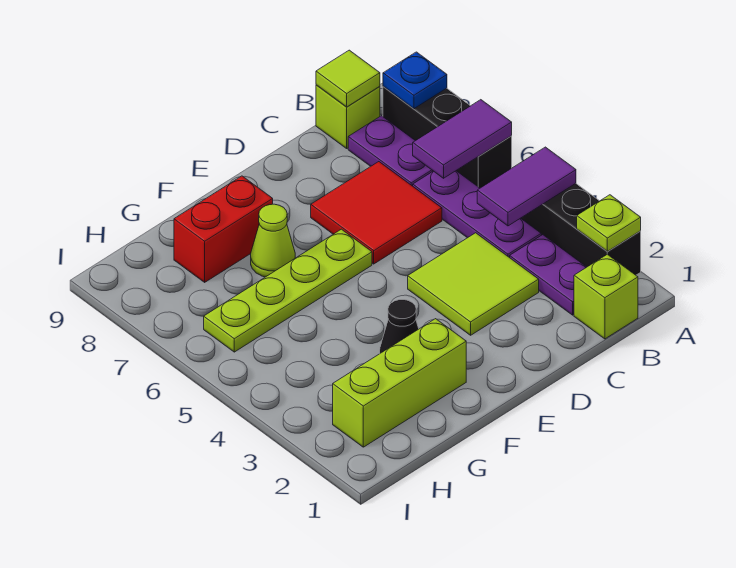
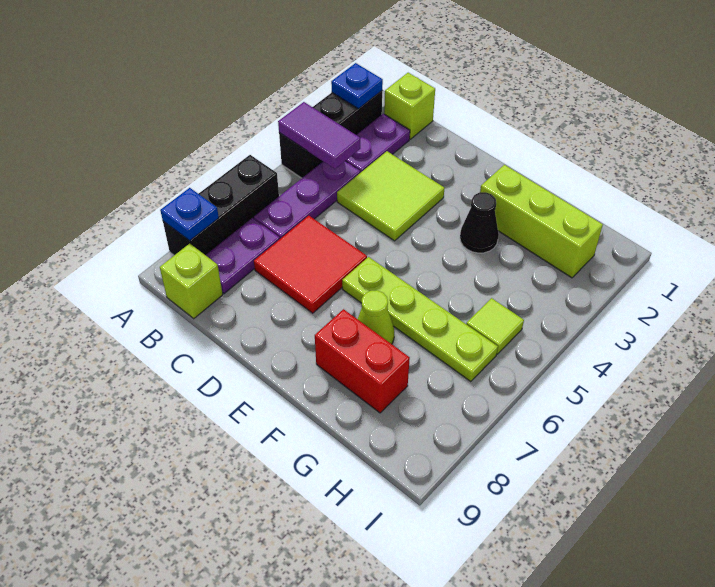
lime plate A2 level 2 -> blue plate A2 level 2
purple tile A6:B6 level 2 -> none
lime tile B9 level 2 -> lime tile H5 level 1

